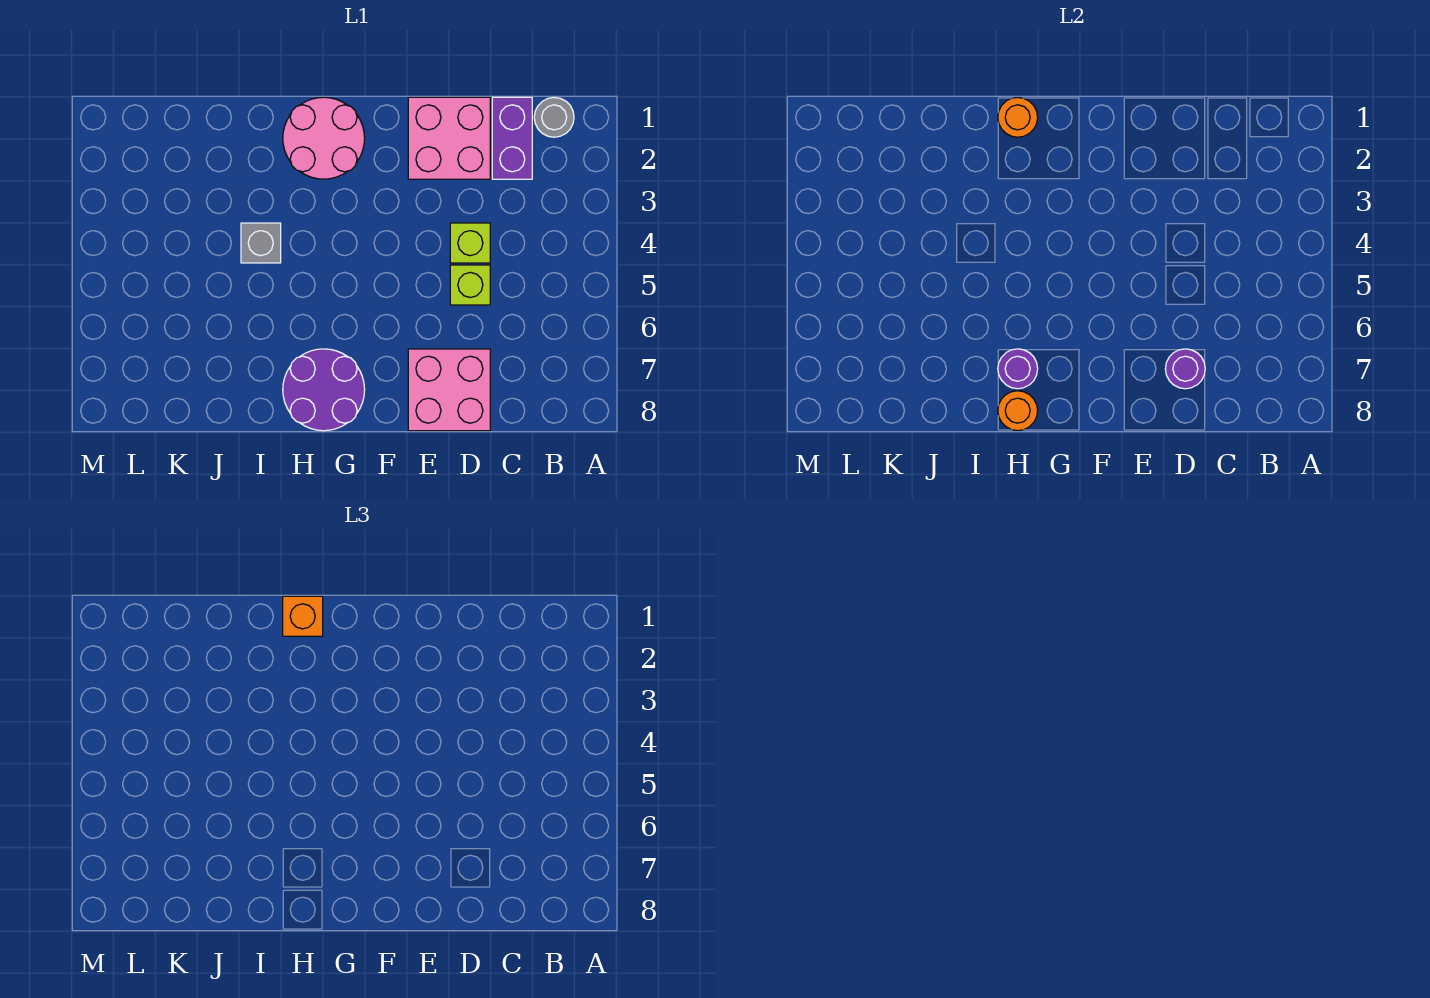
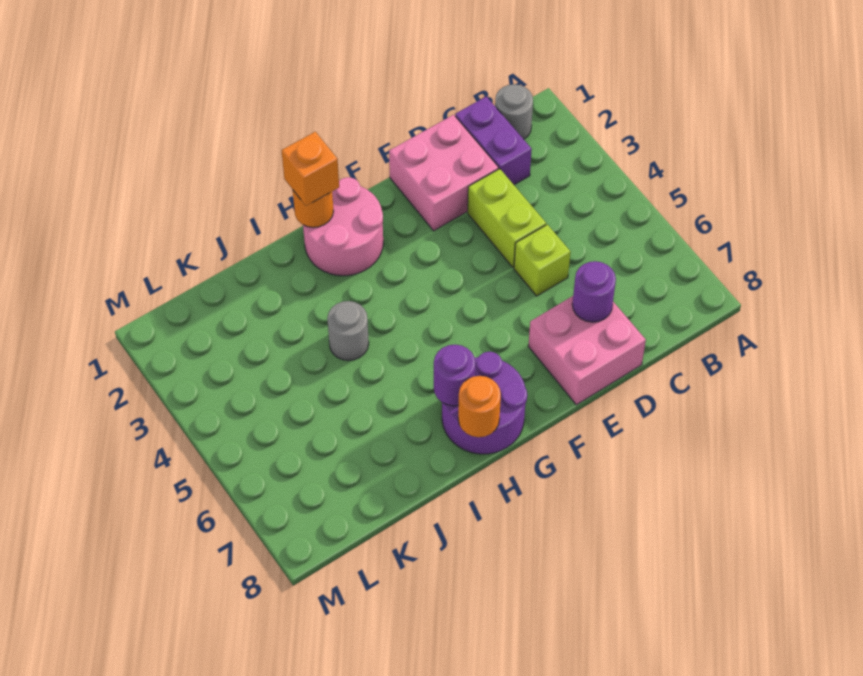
lime brick D4 level 1 -> lime brick D3:D4 level 1
grey brick I4 level 1 -> grey round brick I4 level 1

